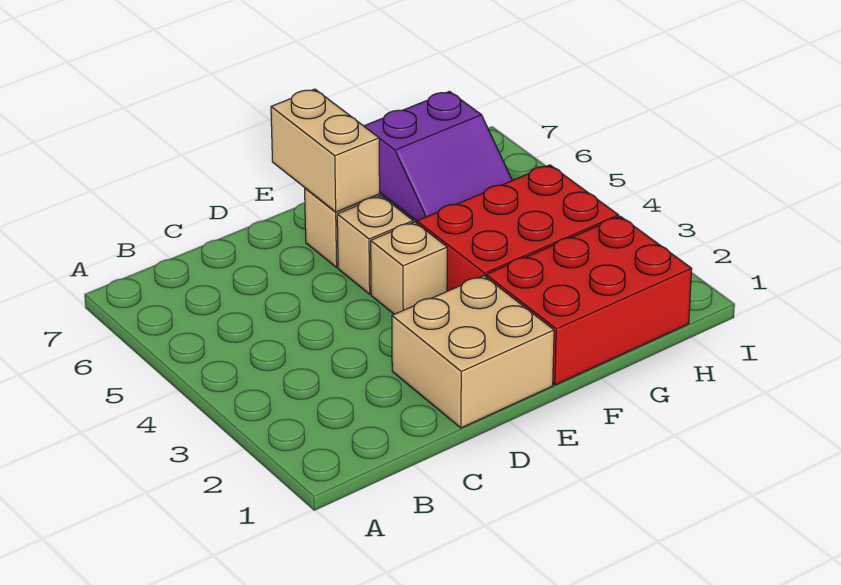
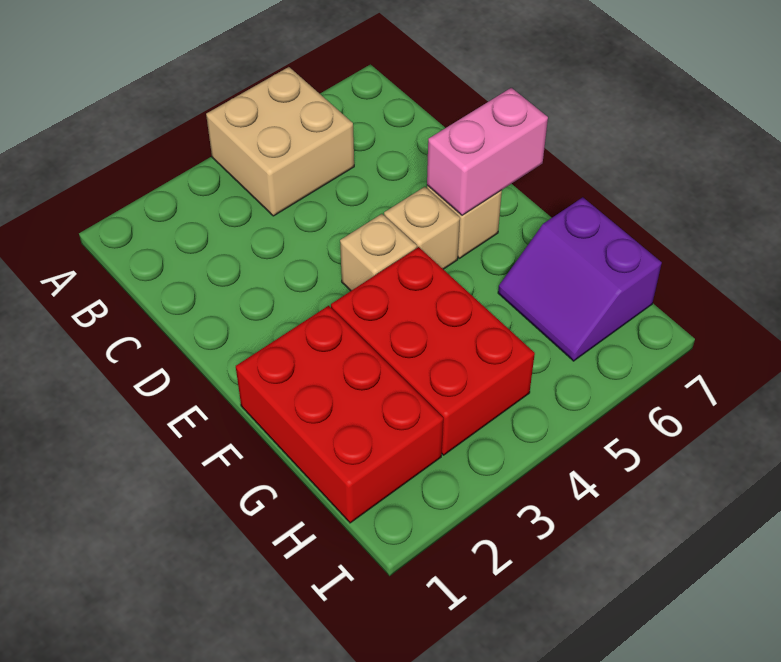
tan brick D1:E2 level 1 -> tan brick A4:B5 level 1
tan brick E6:E7 level 2 -> pink brick E6:E7 level 2

